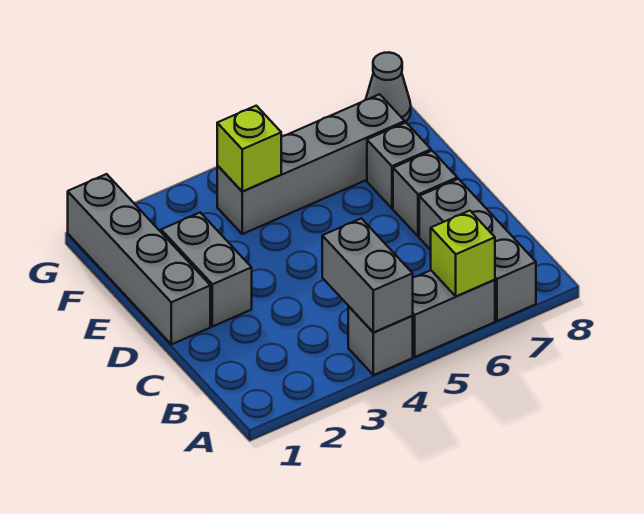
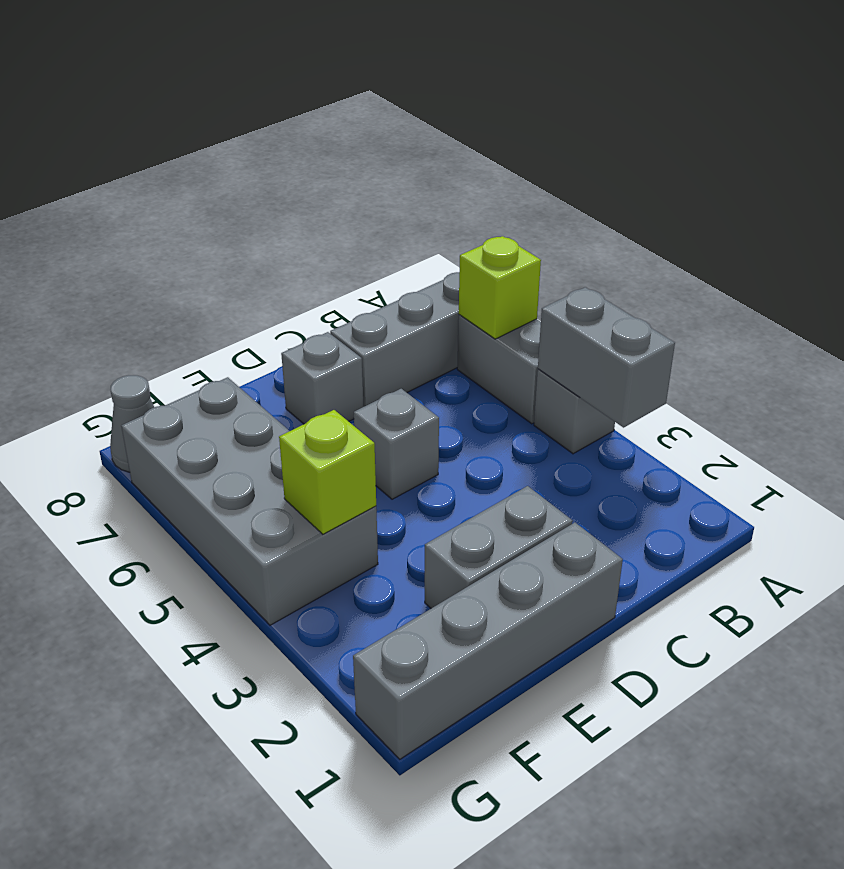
grey brick A4:B4 level 2 -> grey brick A3:A4 level 2
grey brick E7 level 1 -> grey brick D5 level 1
grey brick F4:F7 level 1 -> grey brick F4:G7 level 1

